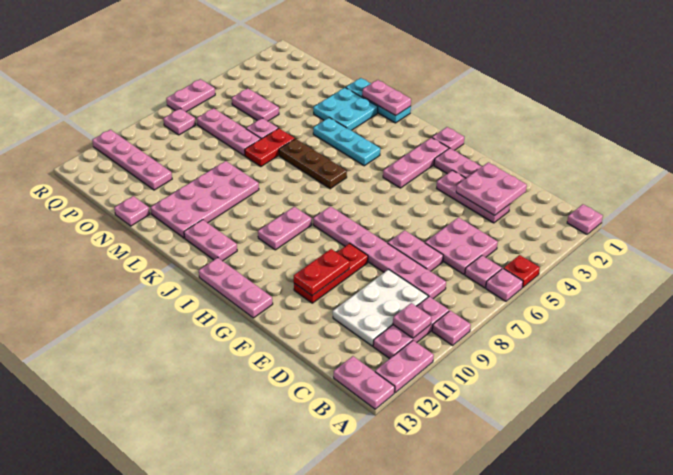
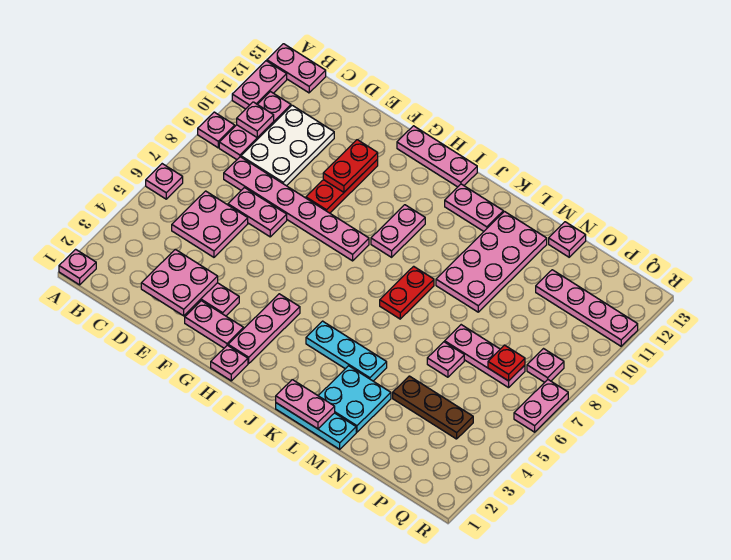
red plate A5 level 1 -> red plate P7 level 2
pink plate B6 level 1 -> none
brown plate J6:L6 level 1 -> brown plate N4:P4 level 1
red plate M6:M7 level 1 -> red plate K7:K8 level 1
pink plate O5:P5 level 1 -> none

